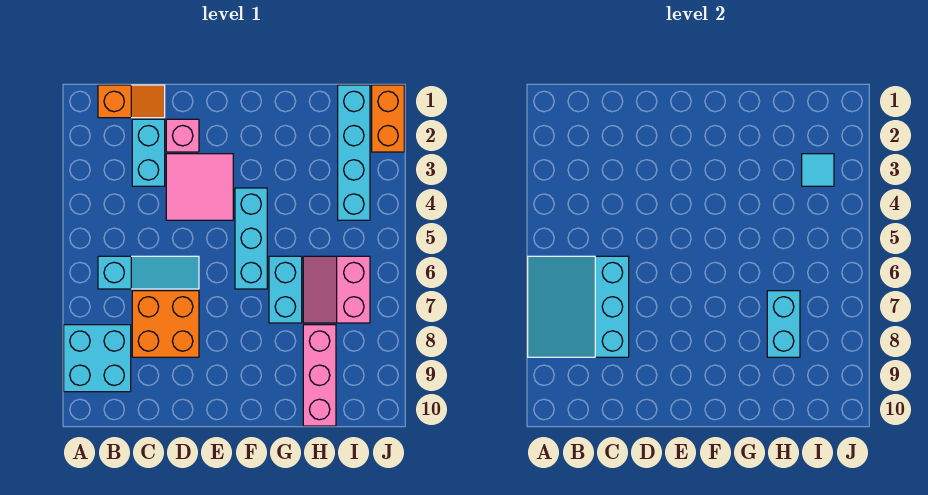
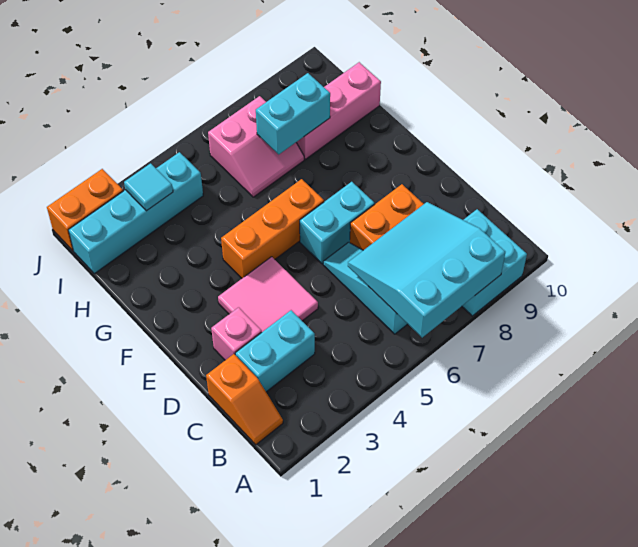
cyan slope A6:C8 level 2 top C -> cyan slope A6:C8 level 2 top A
orange slope B1:C1 level 1 top B -> orange slope B1:C1 level 1 top C
cyan brick F4:F6 level 1 -> orange brick F4:F6 level 1
cyan brick G6:G7 level 1 -> cyan brick E6:E7 level 1

